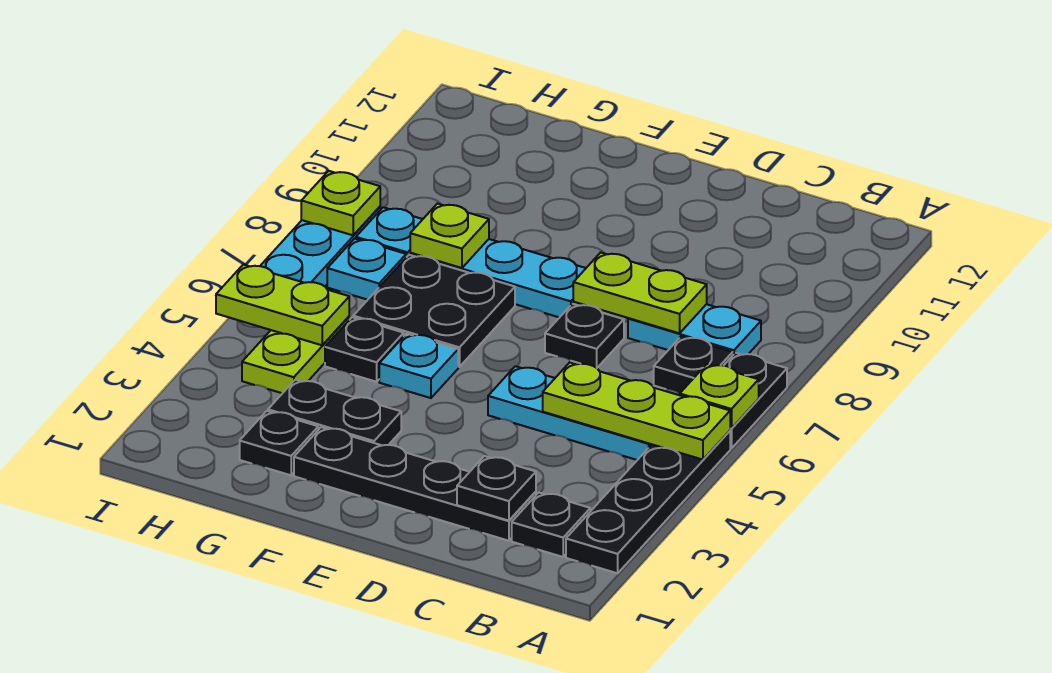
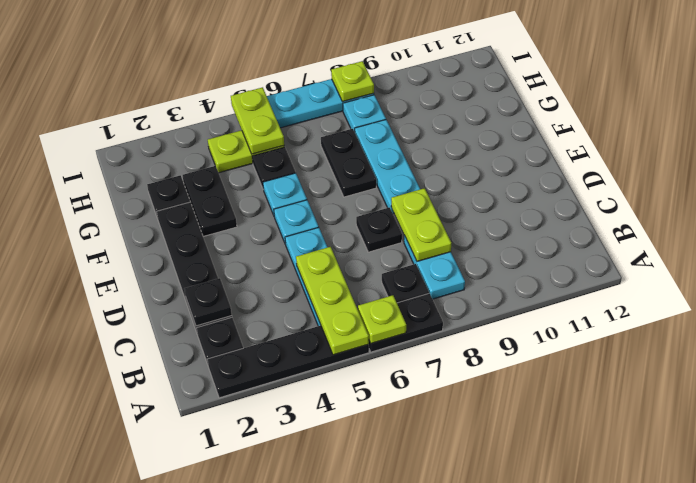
black plate F6:G7 level 1 -> black plate F7:G7 level 1
lime plate G8 level 2 -> none
cyan plate H7 level 1 -> cyan plate E5 level 1

